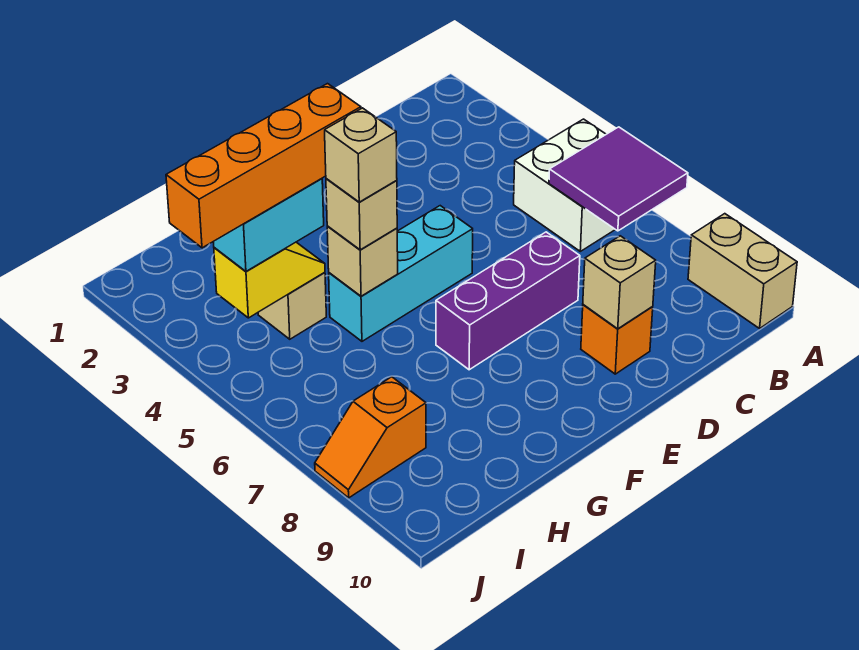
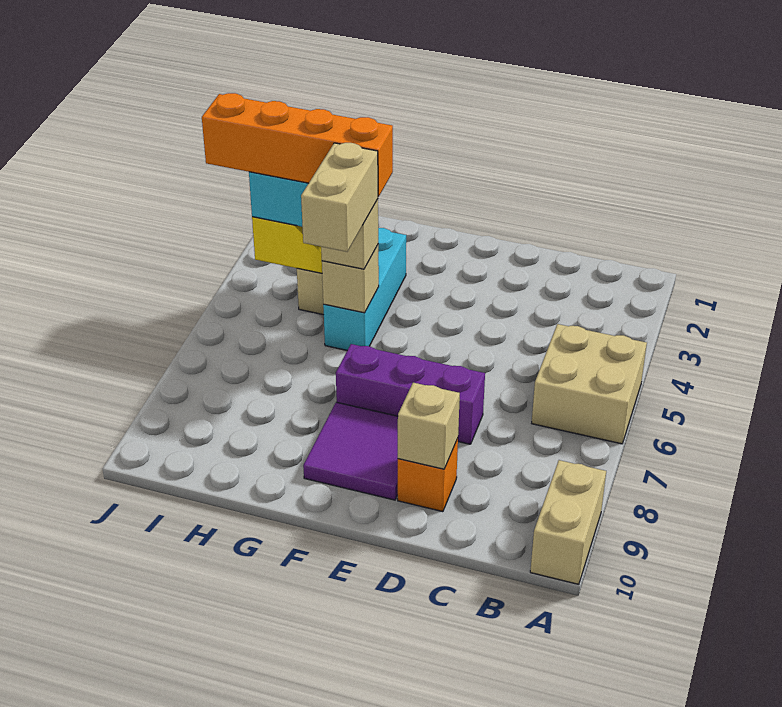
white brick A5:B6 level 1 -> tan brick A5:B6 level 1
purple tile A6:B7 level 2 -> purple tile E8:F9 level 1
cyan brick E5:G5 level 1 -> cyan brick G3:G5 level 1
tan brick G5 level 4 -> tan brick G5:G6 level 4
orange slope I8:J8 level 1 top I -> none

